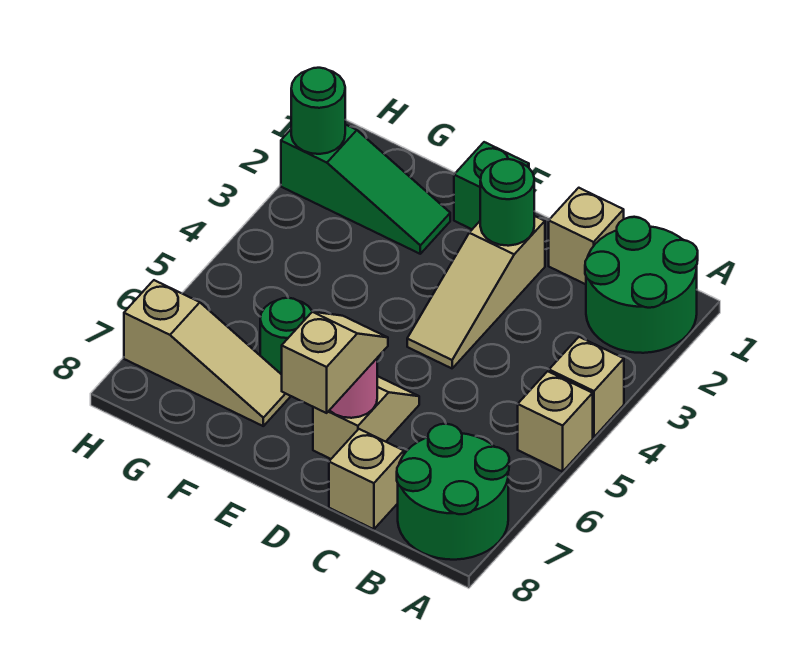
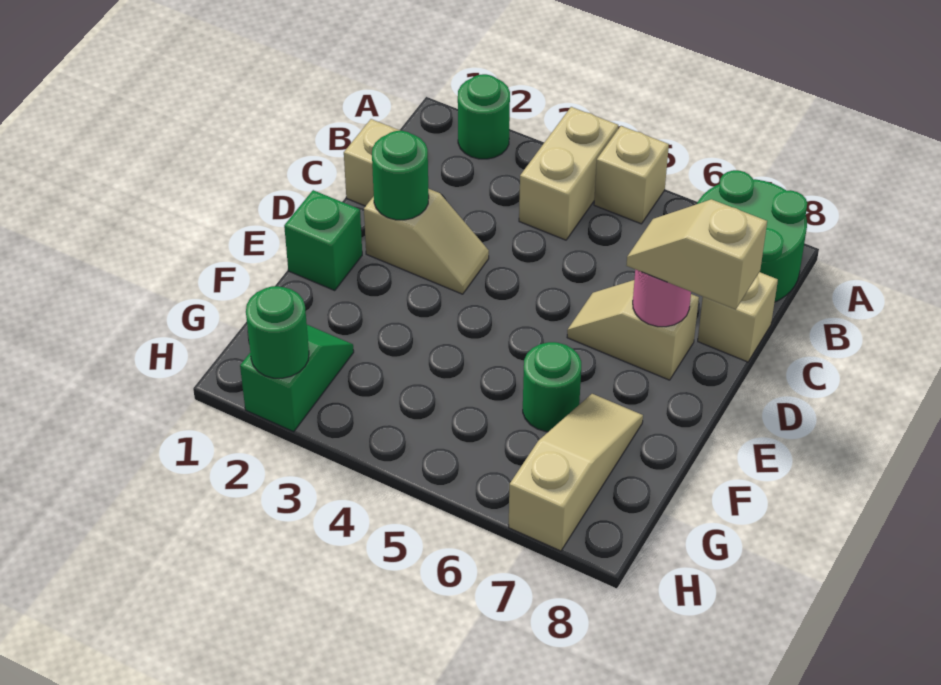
green round brick A1:B2 level 1 -> green round brick A2 level 1
tan brick A4 level 1 -> tan brick A4:B4 level 1
tan slope D2:D4 level 1 top 2 -> tan slope D2:D3 level 1 top 2
green slope F2:H2 level 1 top H -> green slope G2:H2 level 1 top H

